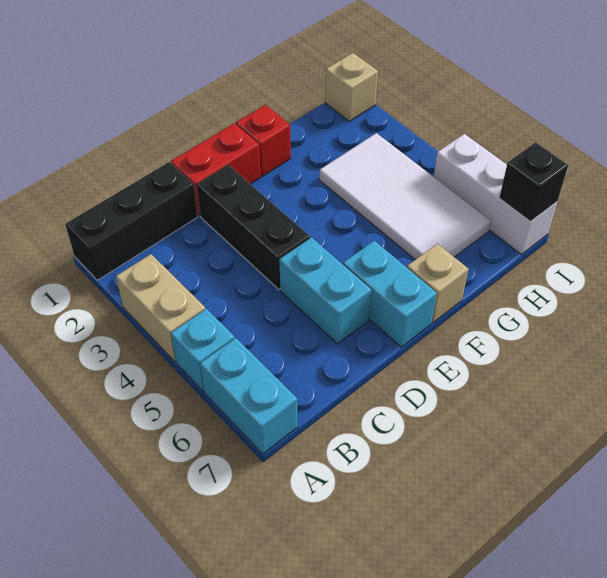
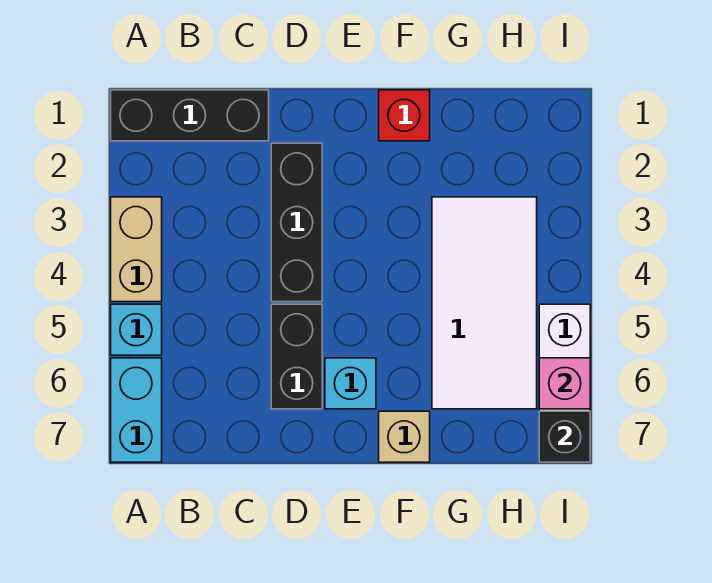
red brick D1:E1 level 1 -> none
cyan brick D5:D6 level 1 -> black brick D5:D6 level 1
cyan brick E6:E7 level 1 -> cyan brick E6 level 1
tan brick I1 level 1 -> none
none -> pink brick I6 level 2

